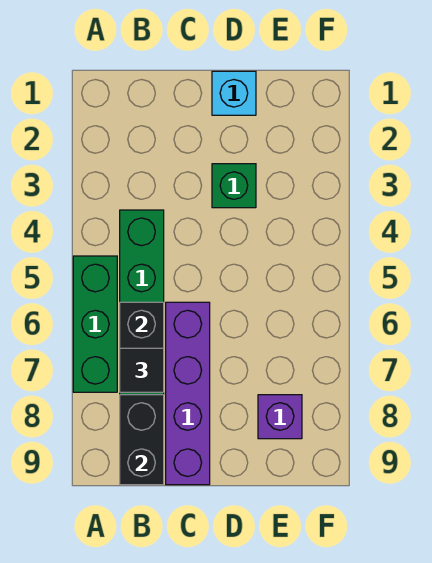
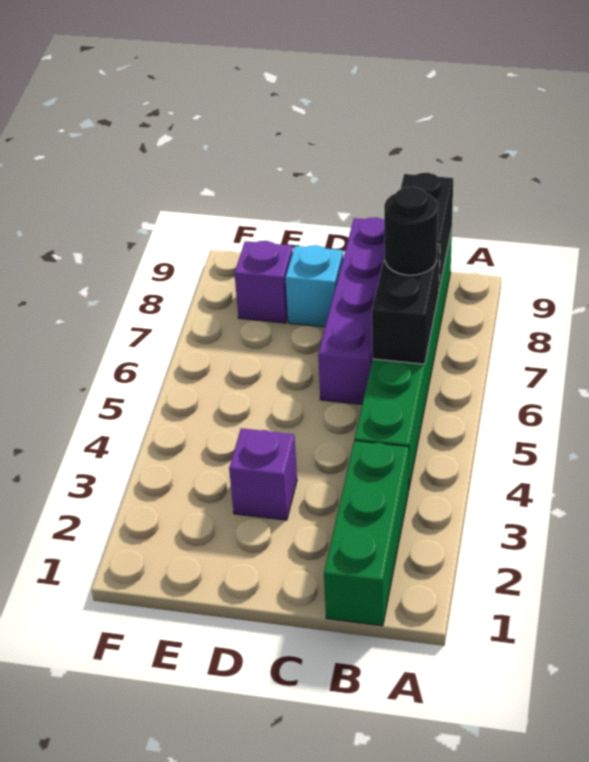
green brick A5:A7 level 1 -> green brick B1:B3 level 1
black tile B7 level 3 -> black round brick B7 level 3
cyan brick D1 level 1 -> cyan brick D8 level 1
green brick D3 level 1 -> purple brick D3 level 1

